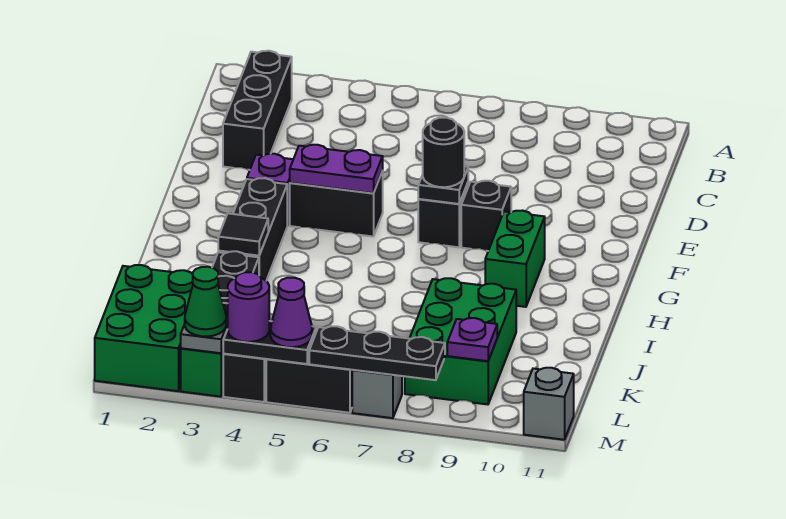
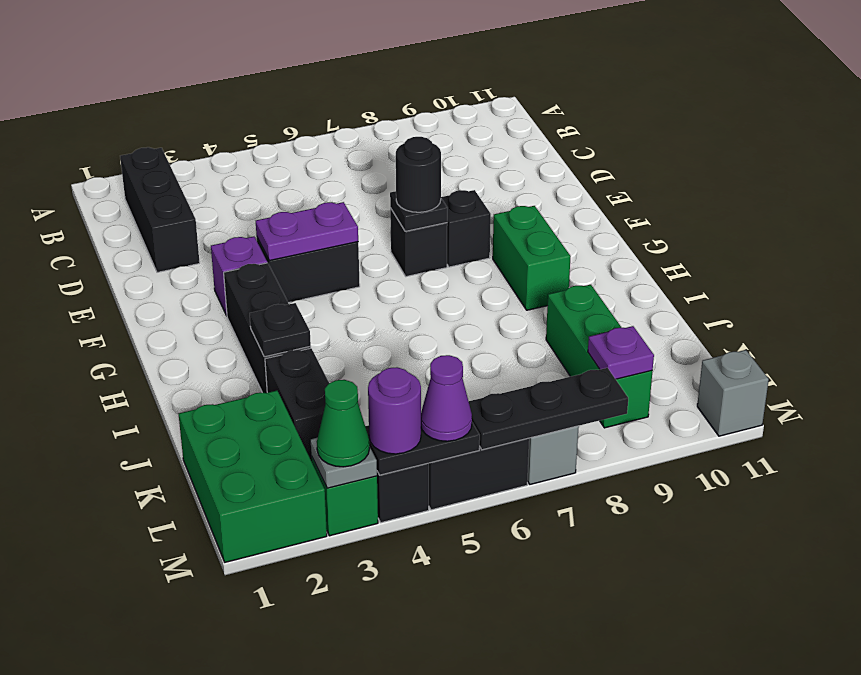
black tile I3 level 2 -> black plate I3 level 2
green brick J8:L9 level 1 -> green brick J9:L9 level 1

